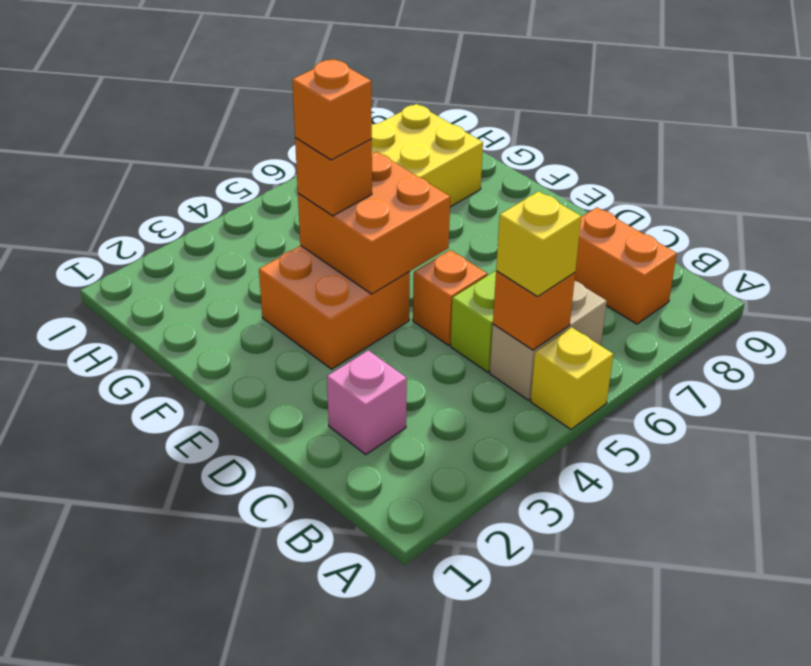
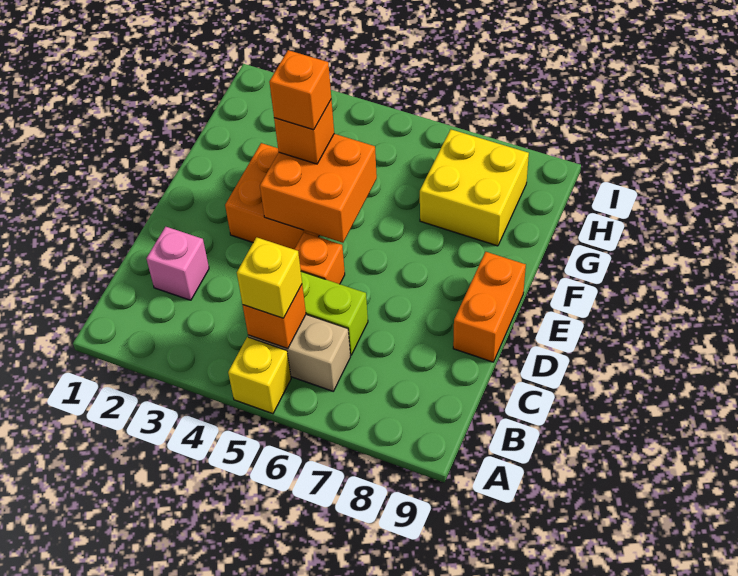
orange brick B8:C8 level 1 -> orange brick D9:E9 level 1

